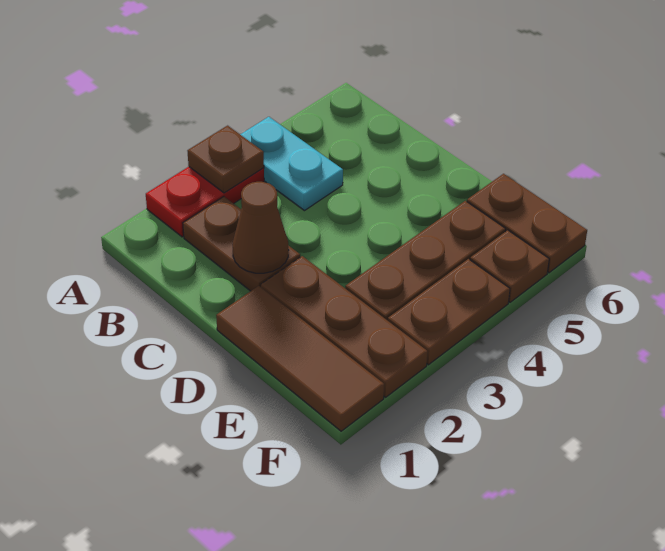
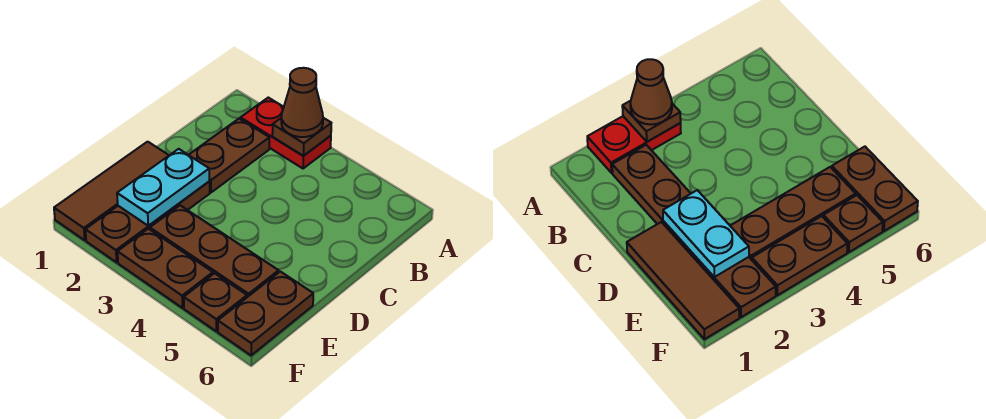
cyan plate A4:B4 level 1 -> cyan plate D2:E2 level 2
brown cone C2 level 2 -> brown cone A3 level 3

